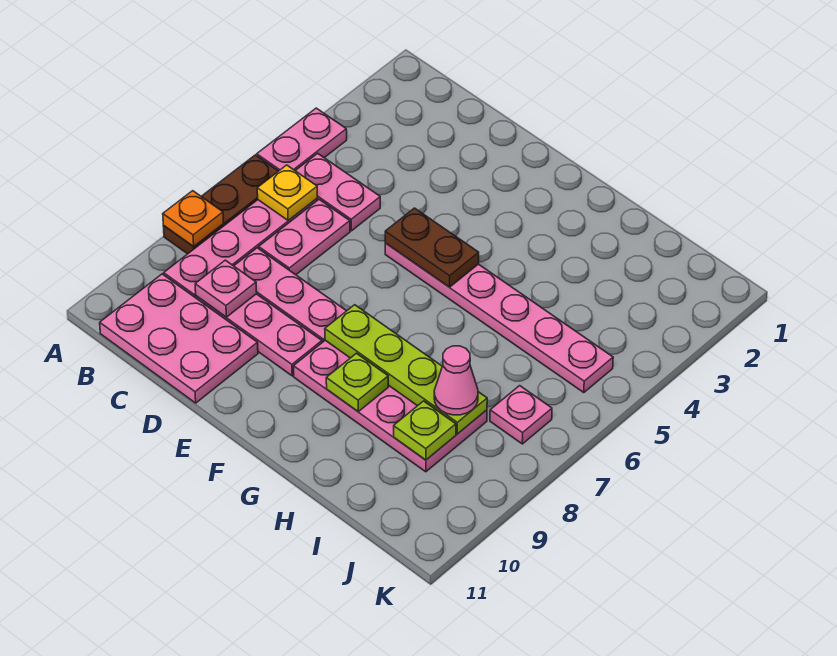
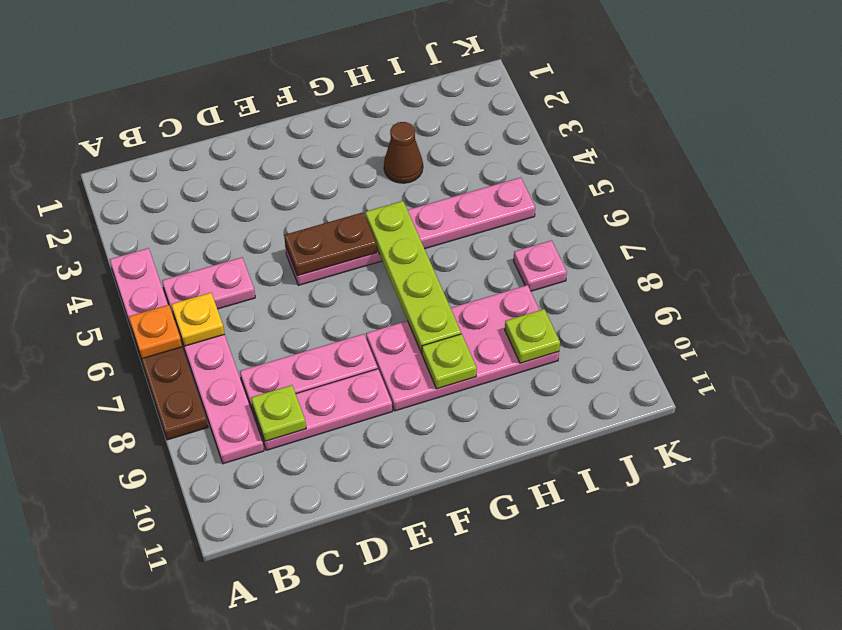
orange plate A8 level 2 -> orange plate A6 level 2
pink plate B10:D11 level 1 -> none
pink plate C6:C7 level 1 -> none
pink plate C9 level 2 -> lime plate C9 level 2
lime plate F8:I8 level 2 -> lime plate G5:G8 level 2
none -> brown cone H3 level 1
pink cone I8 level 3 -> none

